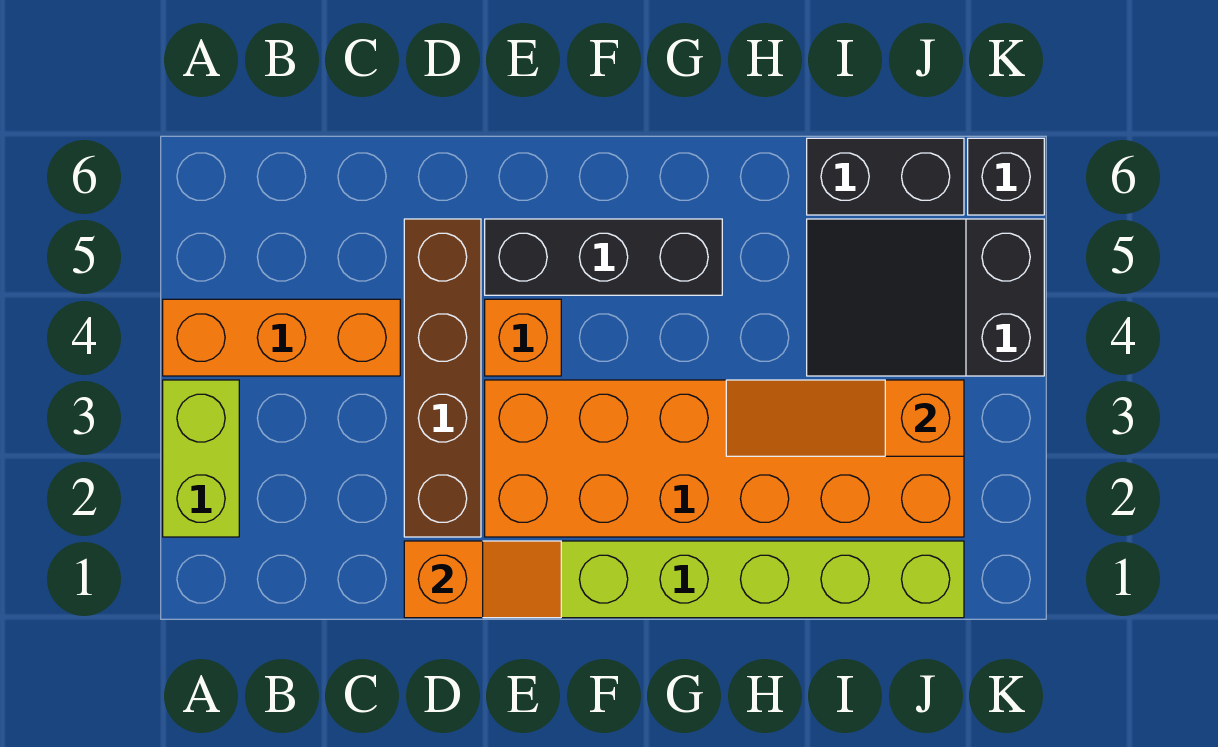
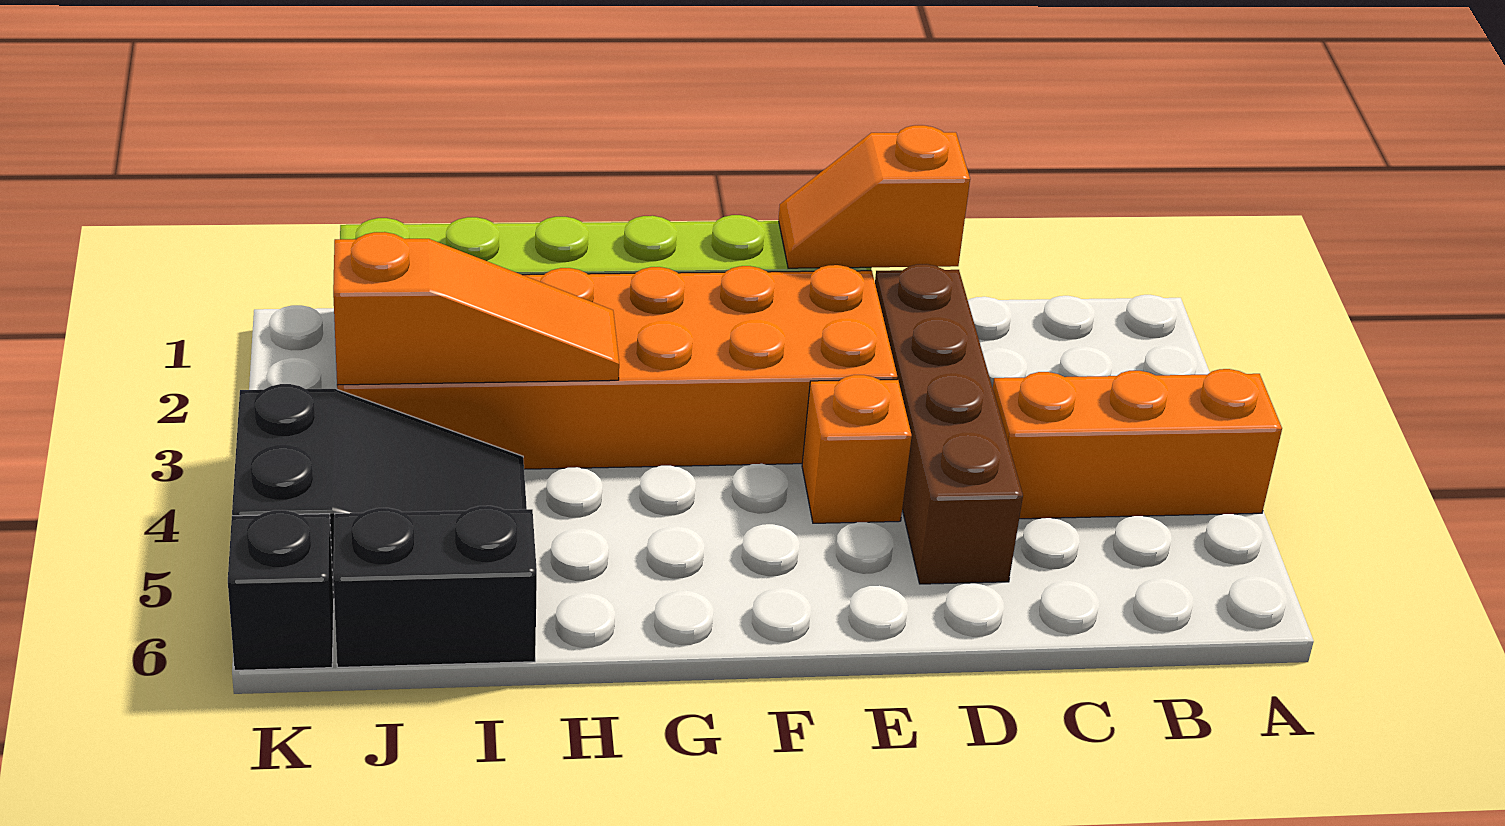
lime brick A2:A3 level 1 -> none
black brick E5:G5 level 1 -> none

